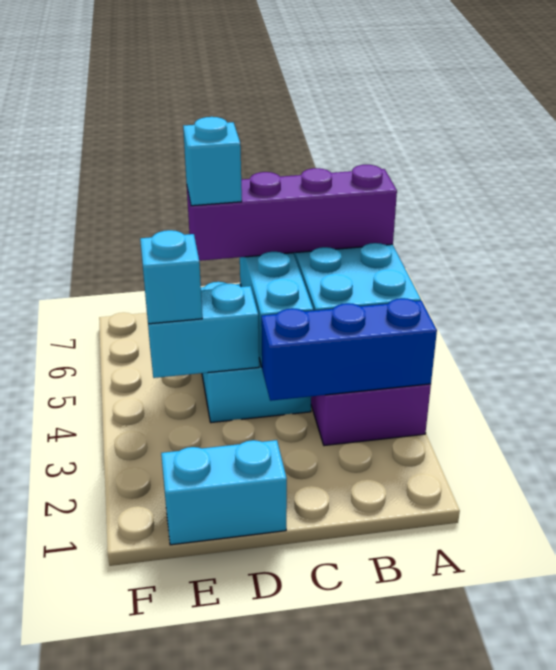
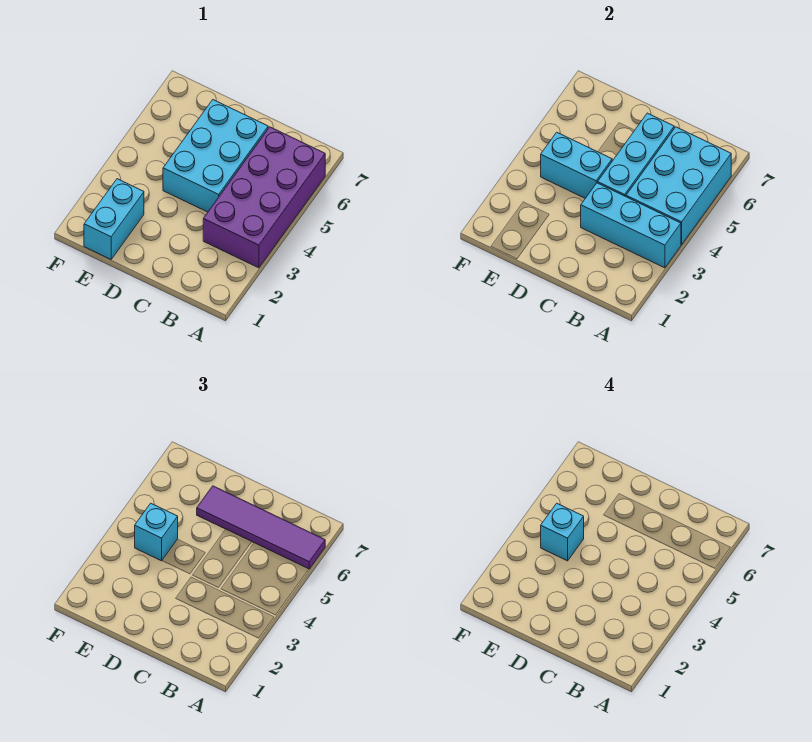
blue brick A3:C3 level 2 -> cyan brick A3:C3 level 2
purple brick A6:D6 level 3 -> purple tile A6:D6 level 3
cyan brick D1:E1 level 1 -> cyan brick E1:E2 level 1
cyan brick D6 level 4 -> cyan brick E4 level 4

